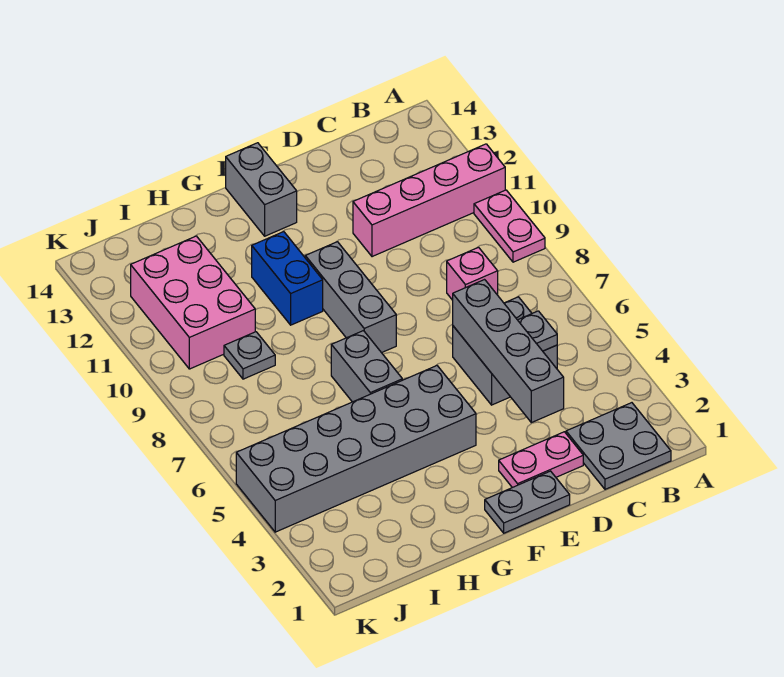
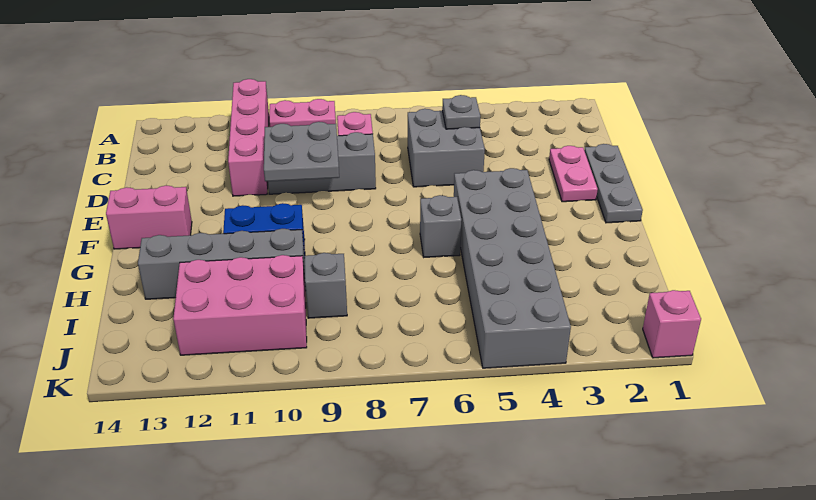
grey plate B1:C2 level 1 -> grey plate D9:E10 level 2
grey brick D3:D6 level 2 -> grey brick H10:H13 level 1
grey plate E1:F1 level 1 -> grey plate D1:F1 level 1
grey brick F8:F10 level 1 -> grey brick D8:D10 level 1
grey brick F13:F14 level 1 -> pink brick F13:F14 level 1
grey brick G6:G7 level 1 -> grey brick G6 level 1
grey plate I9 level 1 -> grey brick I9 level 1
none -> pink brick K1 level 1

